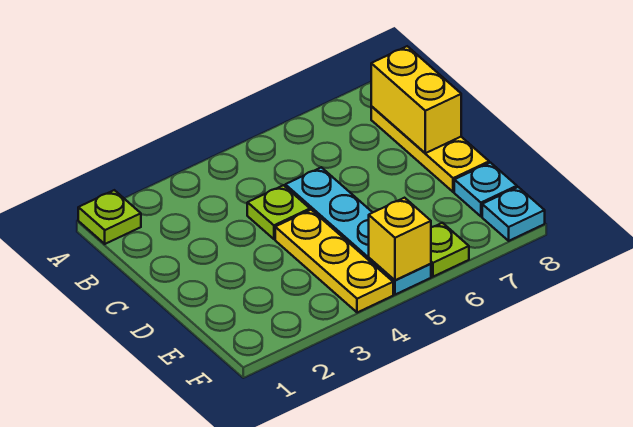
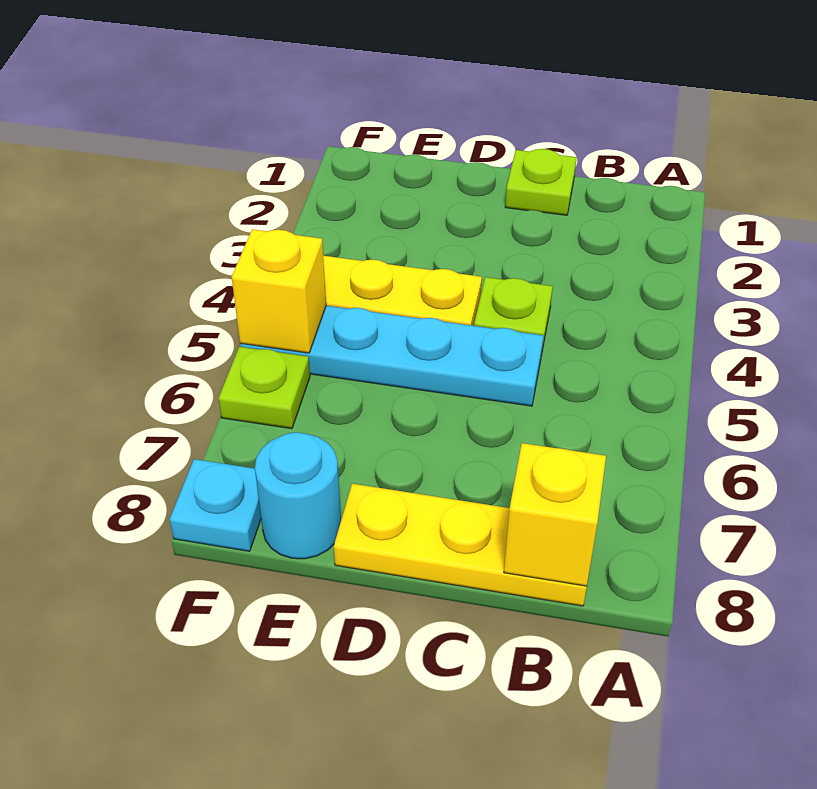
lime plate A1 level 1 -> lime plate C1 level 1
yellow brick B8:C8 level 2 -> yellow brick B8 level 2
cyan plate E8 level 1 -> cyan round brick E8 level 1

